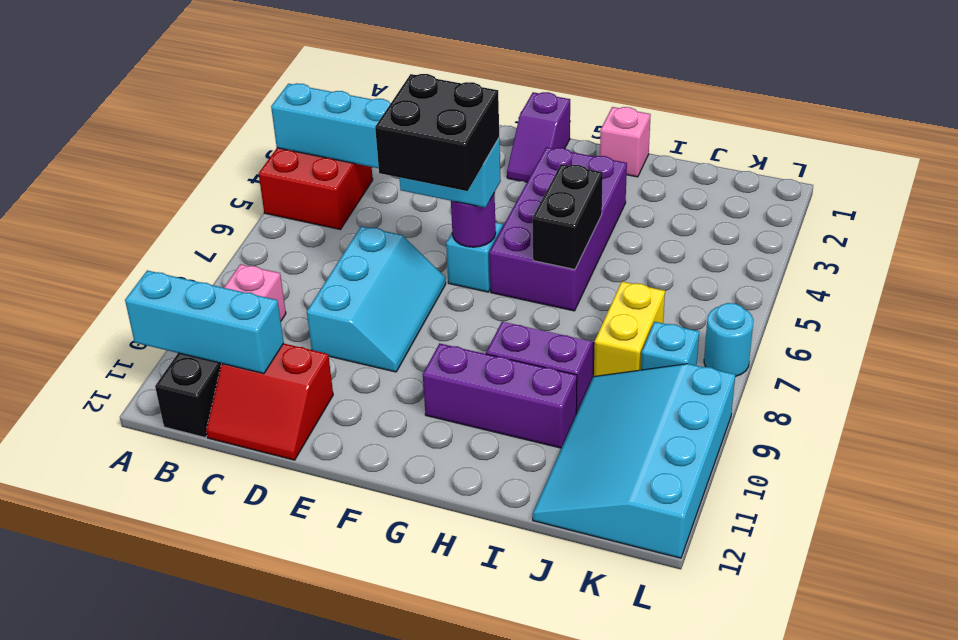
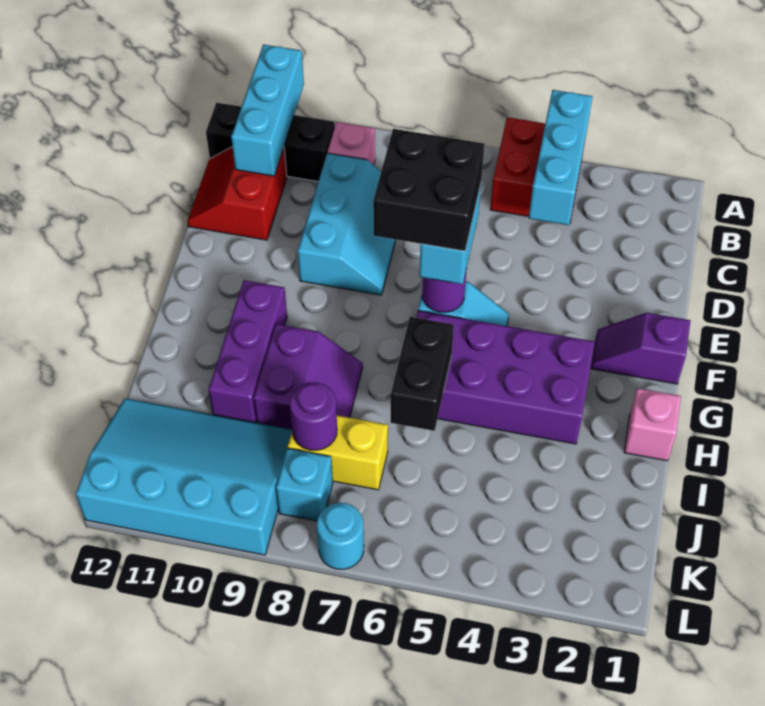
cyan slope D7:E9 level 1 top D -> cyan slope C8:E9 level 1 top 9
black brick H5:H6 level 2 -> black brick H6:I6 level 2
none -> purple round brick J8 level 2

